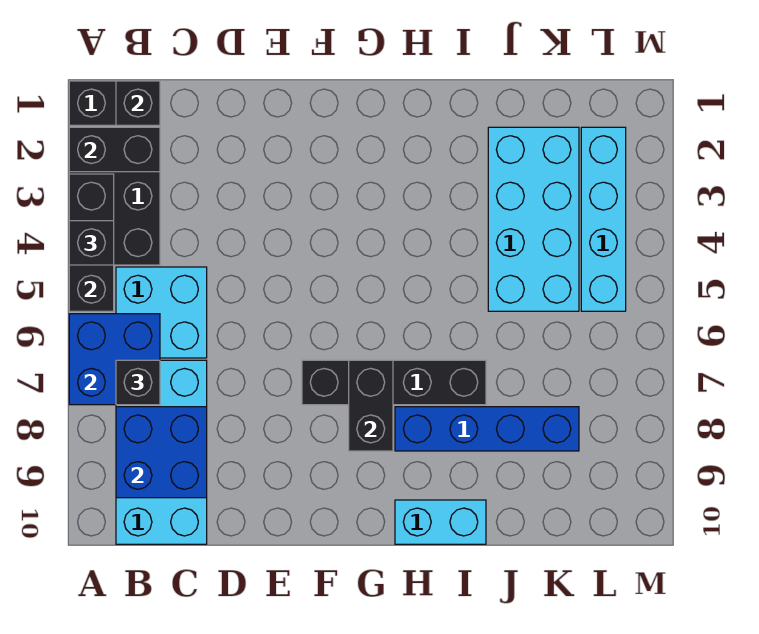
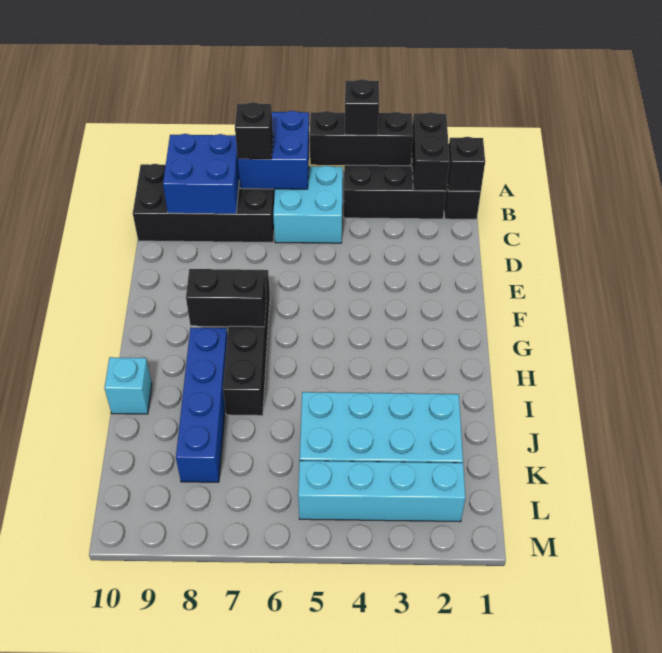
cyan brick B7:C10 level 1 -> black brick B7:C10 level 1
cyan brick H10:I10 level 1 -> cyan brick I10 level 1

